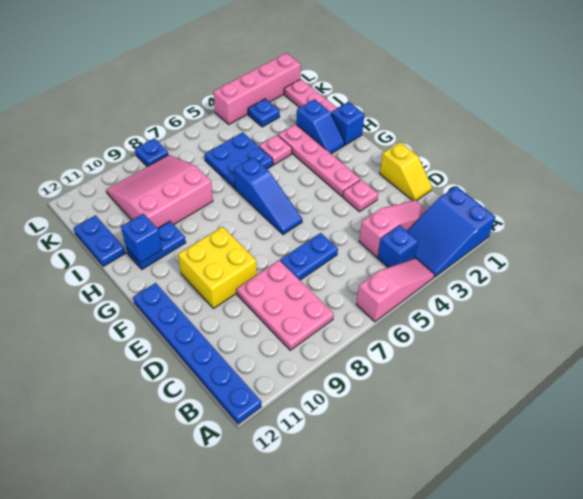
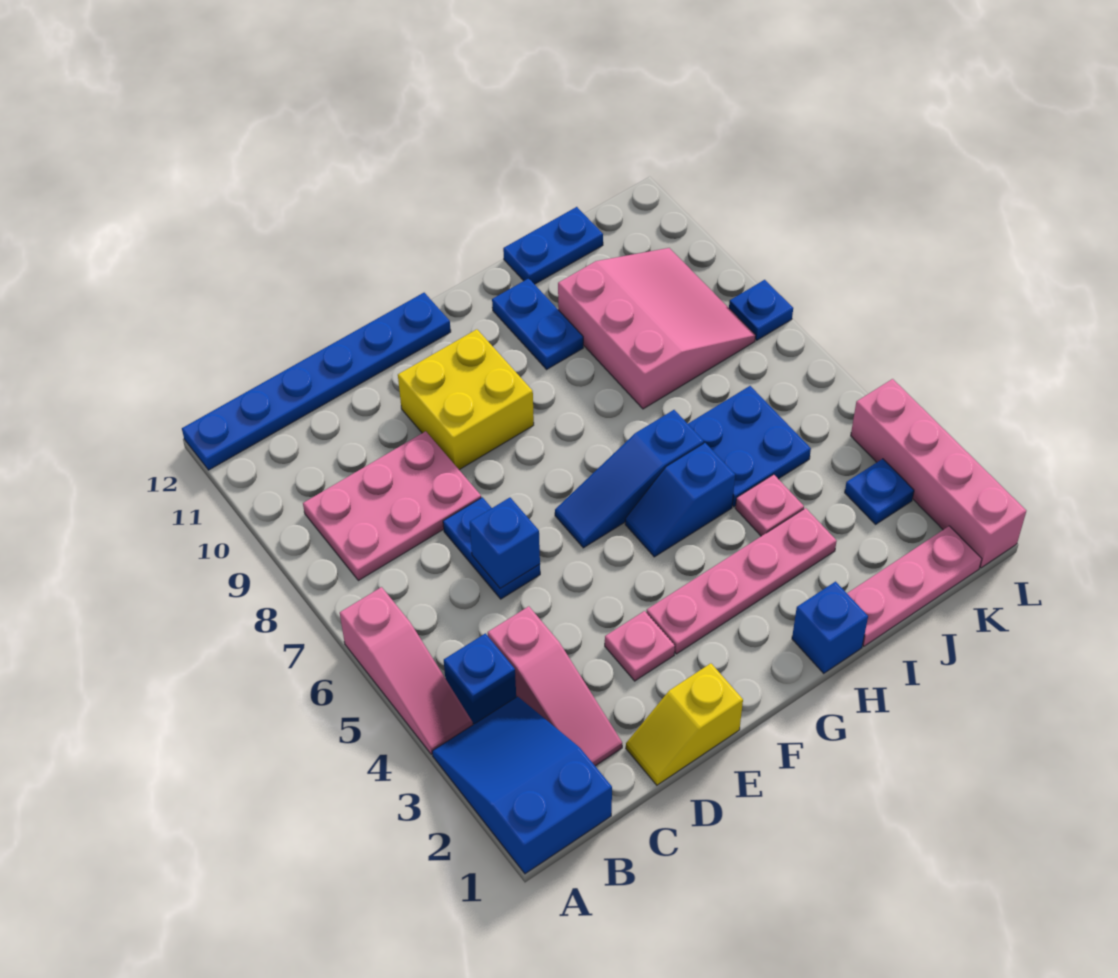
blue slope H2:I2 level 1 top I -> blue slope G5:H5 level 1 top H
blue brick H11 level 2 -> blue brick D6 level 2

